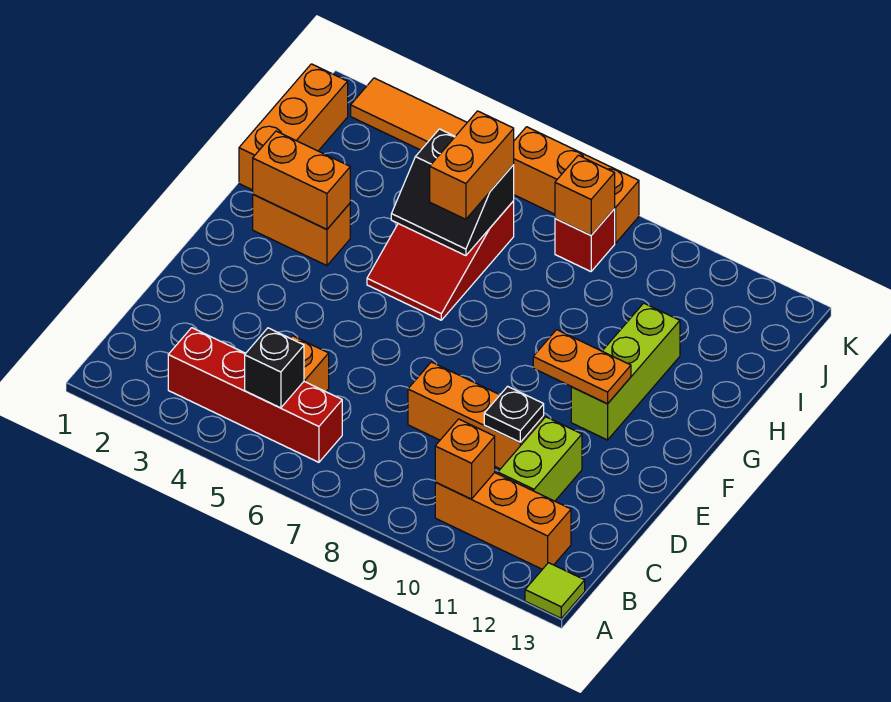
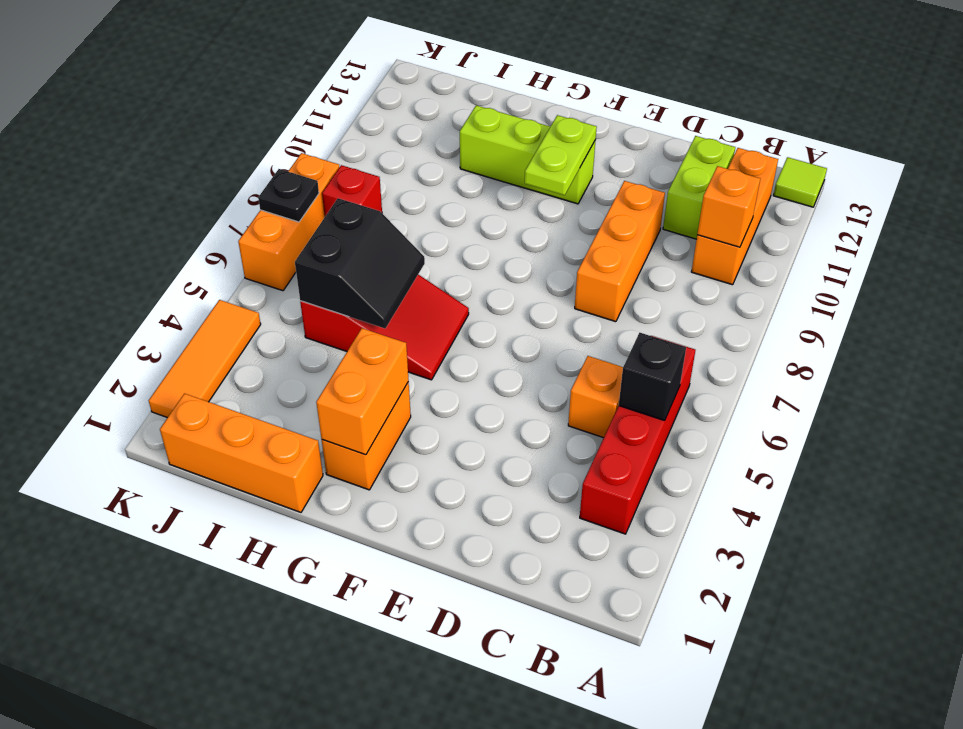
lime brick C11:D11 level 1 -> lime brick C11:C12 level 1
black plate D10 level 2 -> black plate K7 level 2
orange plate F10:F11 level 2 -> lime plate F10:F11 level 2
orange brick H6:I6 level 3 -> none
orange brick J8 level 2 -> none

